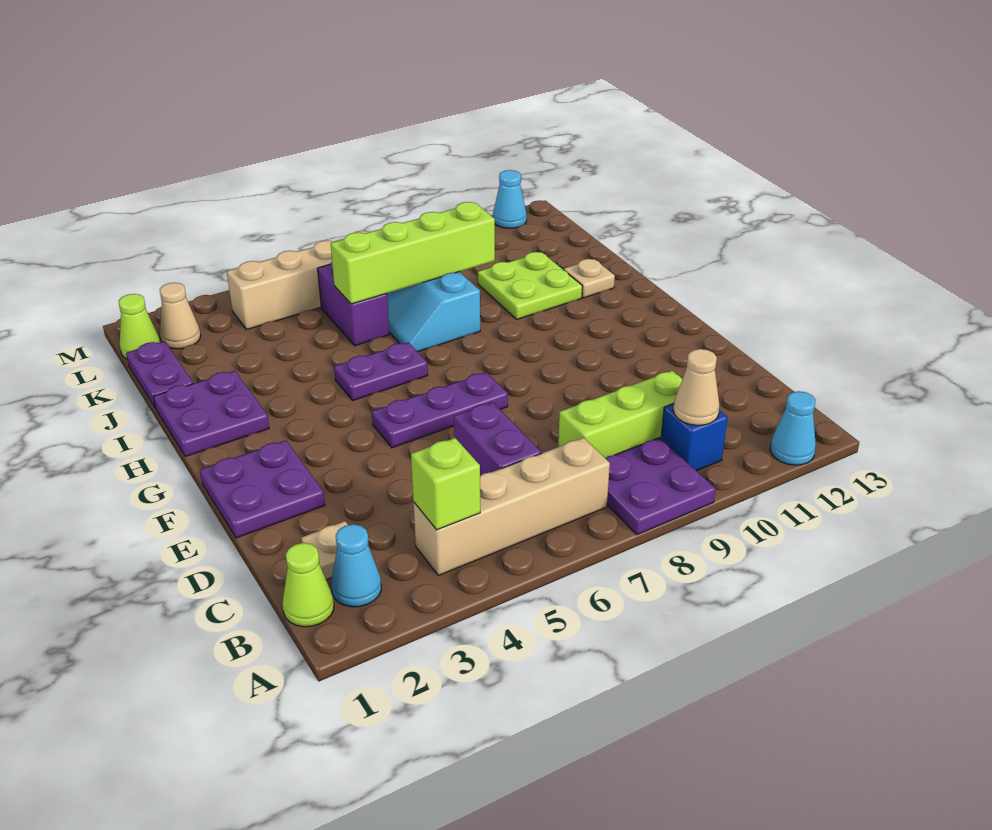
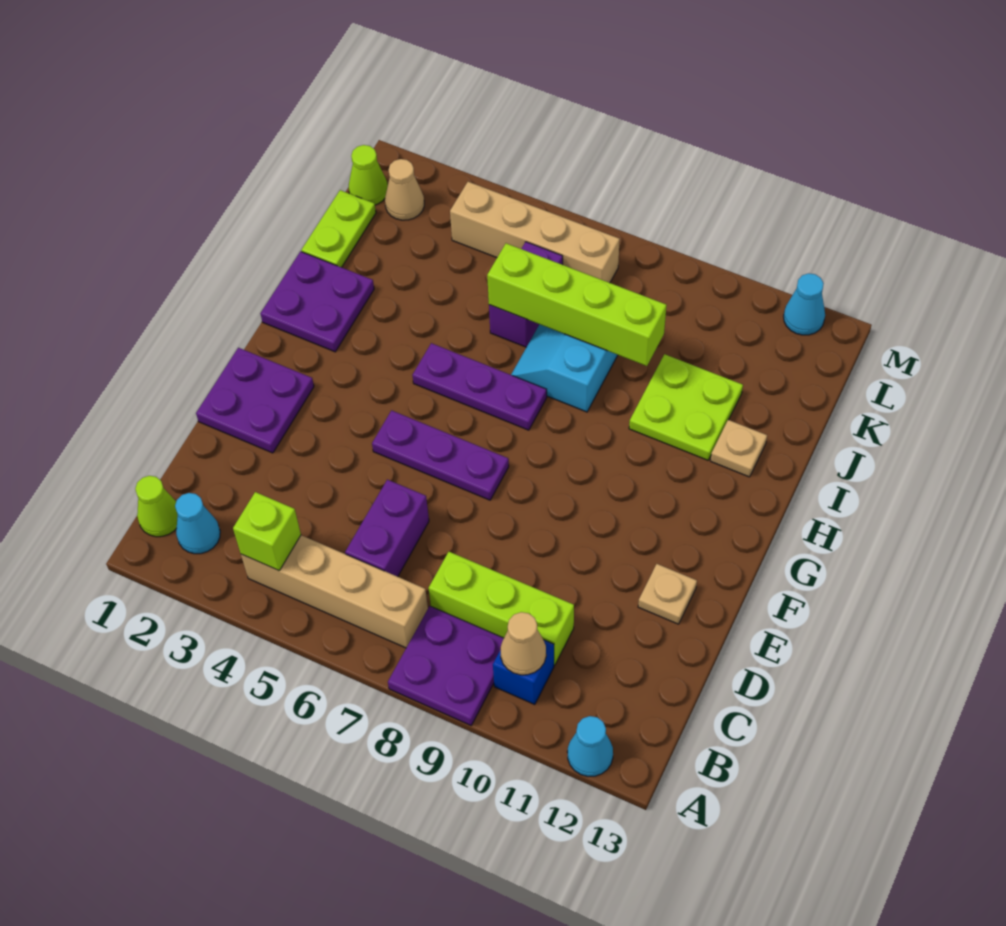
tan plate C2 level 1 -> tan plate E12 level 1
purple plate H5:H6 level 1 -> purple plate H5:H7 level 1
purple plate J1:K1 level 1 -> lime plate J1:K1 level 1

